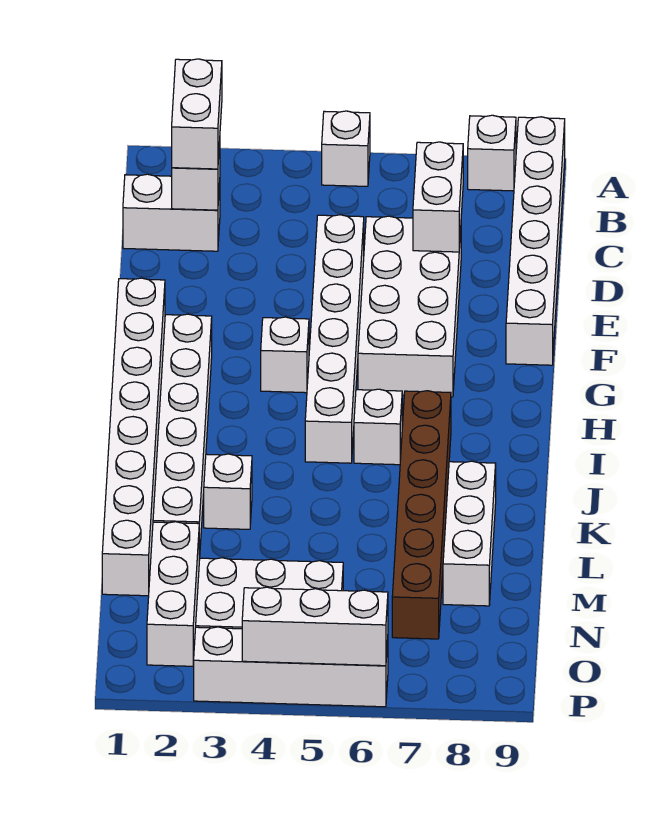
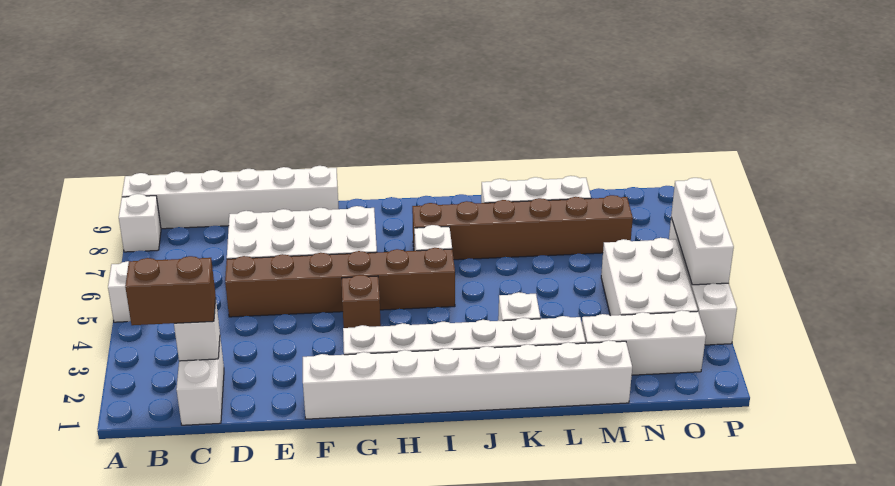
white brick B2:C2 level 3 -> brown brick B2:C2 level 3
white brick C7:D7 level 2 -> none
white brick D5:I5 level 1 -> brown brick D5:I5 level 1
white brick G4 level 1 -> brown brick G4 level 1

